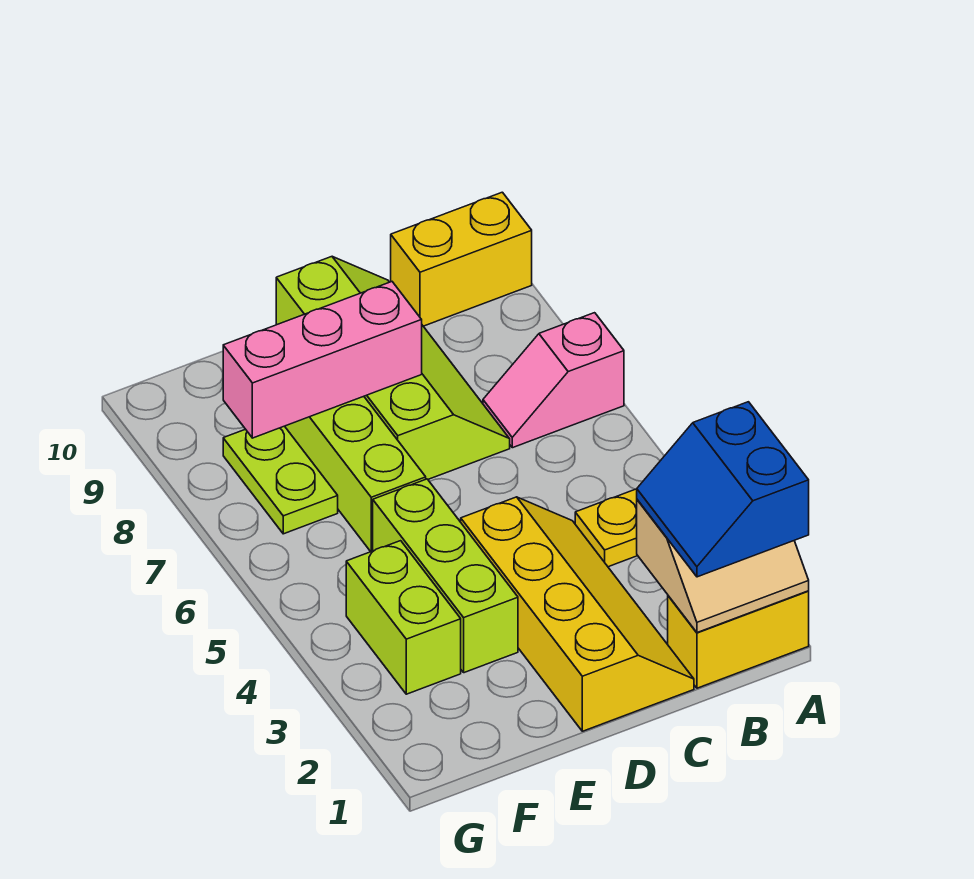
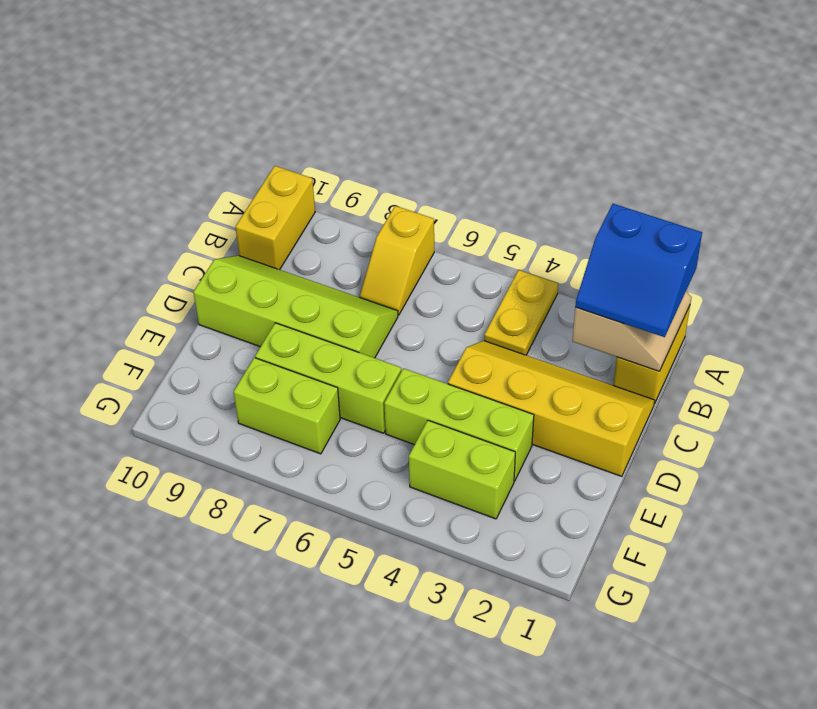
pink slope A7:B7 level 1 top A -> yellow slope A7:B7 level 1 top A
pink brick D8:F8 level 2 -> none
lime plate F7:F8 level 1 -> lime brick F7:F8 level 1

